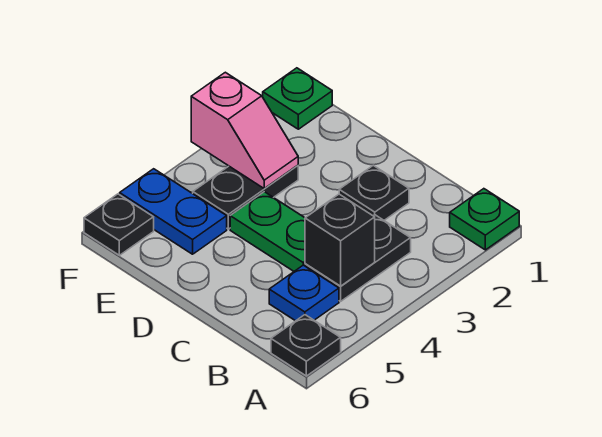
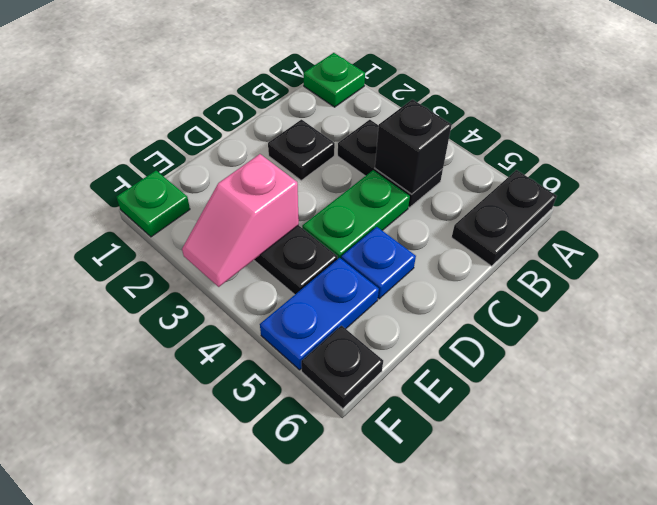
black plate A6 level 1 -> black plate A6:B6 level 1
blue plate B5 level 1 -> blue plate D5 level 1
pink slope E3:F3 level 2 top F -> pink slope E3:F3 level 2 top E

